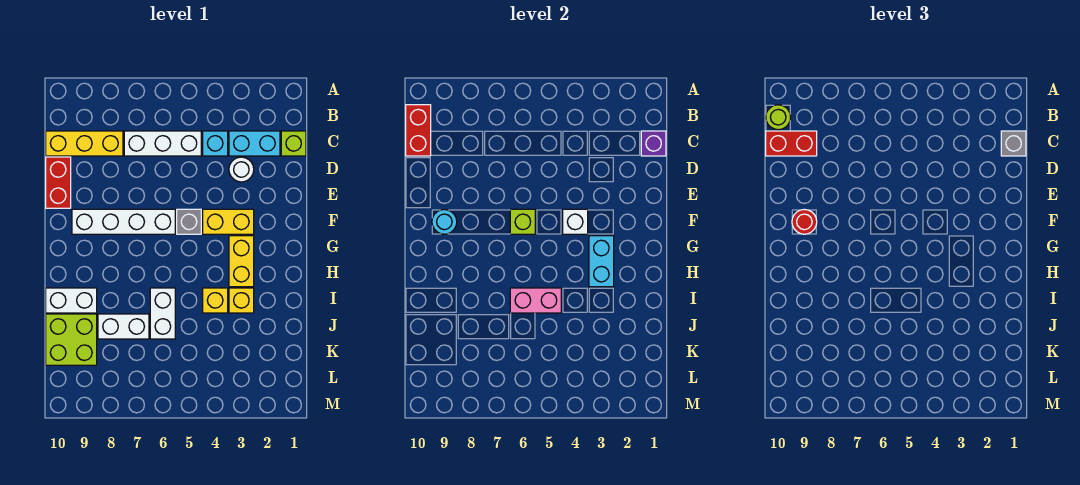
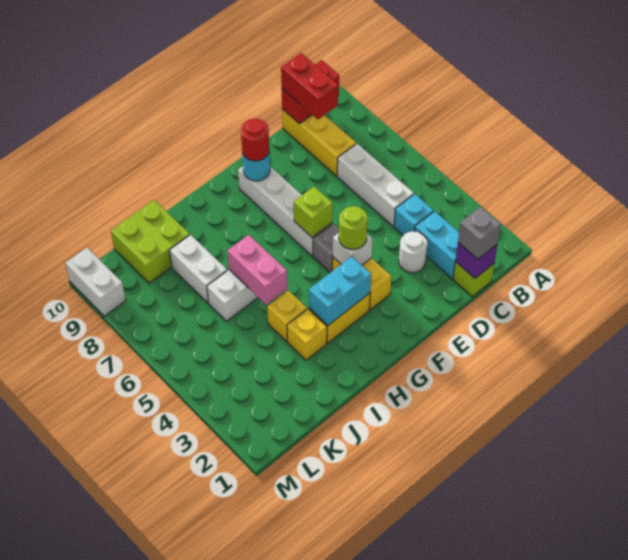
lime round brick B10 level 3 -> lime round brick F4 level 3
red brick D10:E10 level 1 -> none
white brick I9:I10 level 1 -> white brick M9:M10 level 1

